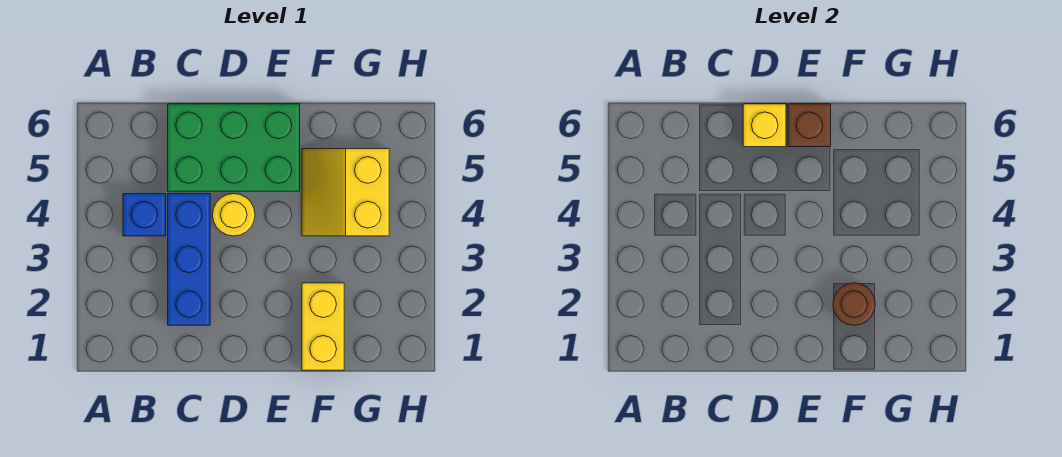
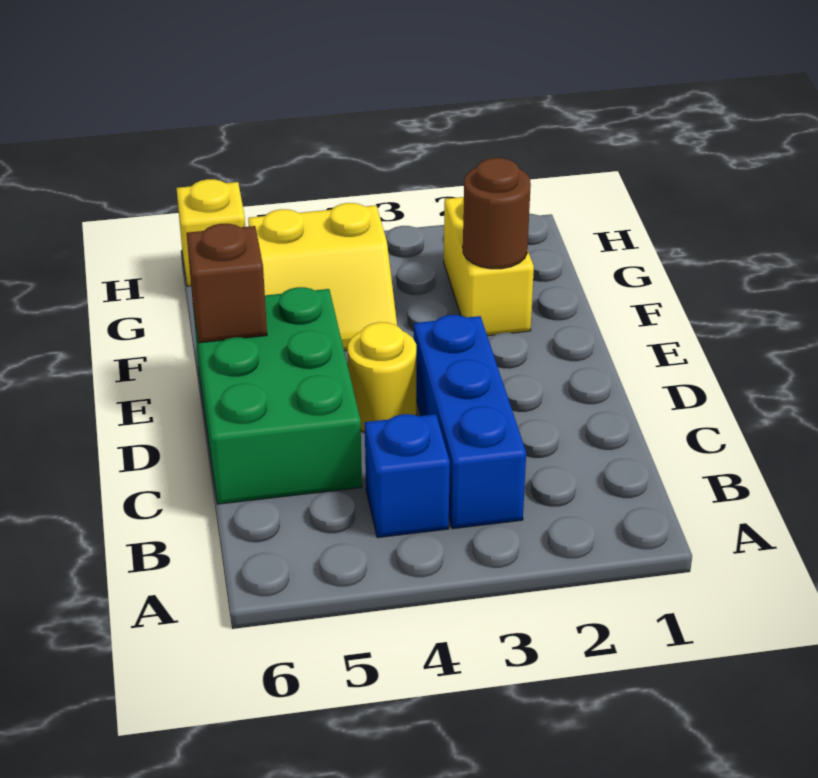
blue brick C2:C4 level 1 -> blue brick B3:D3 level 1
yellow brick D6 level 2 -> yellow brick H6 level 1
yellow brick F1:F2 level 1 -> yellow brick F2:G2 level 1

